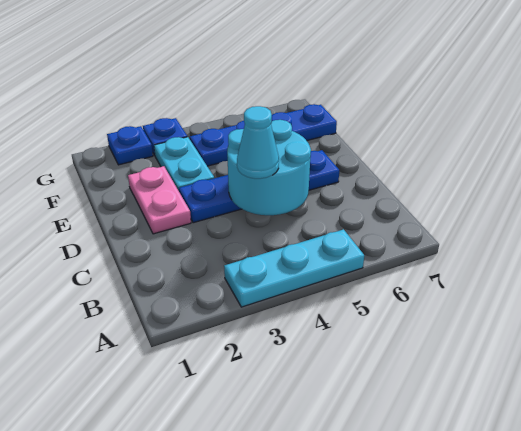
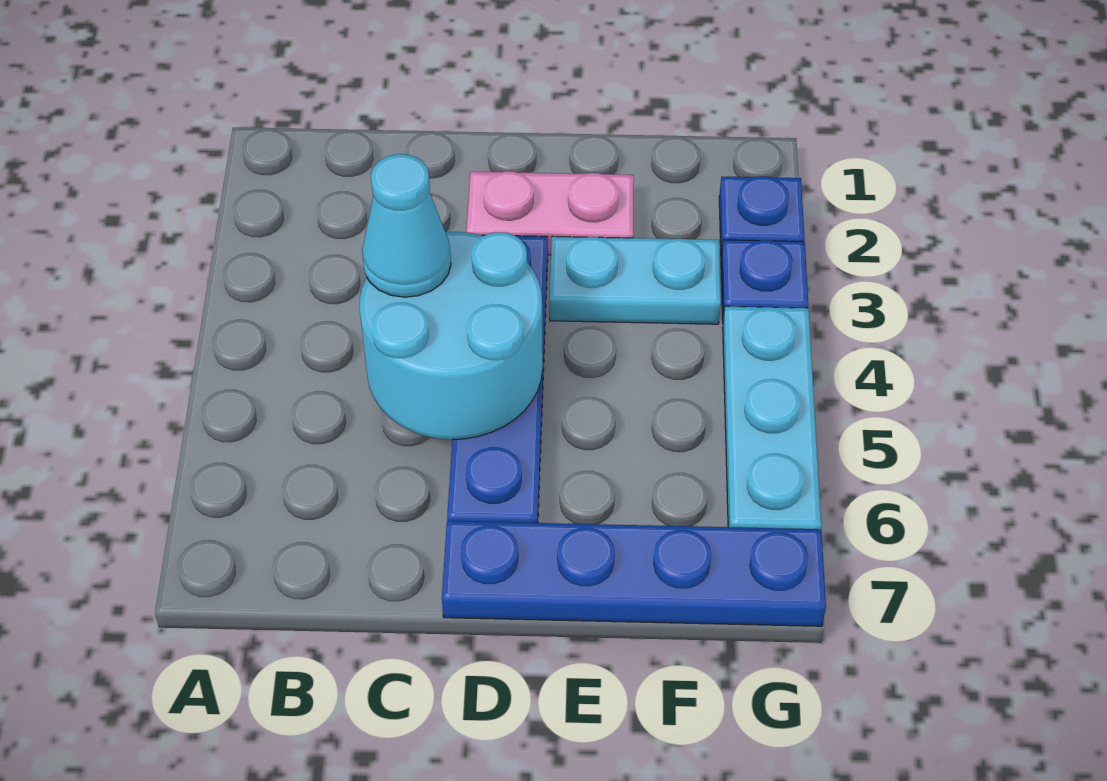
cyan plate A3:A5 level 1 -> cyan plate G4:G6 level 1
blue plate F4:F7 level 1 -> blue plate D7:G7 level 1

